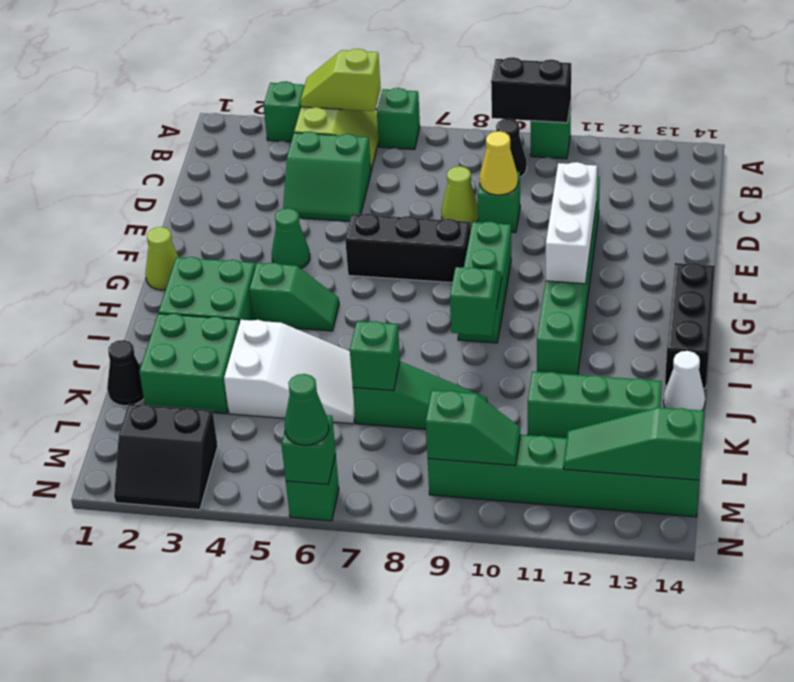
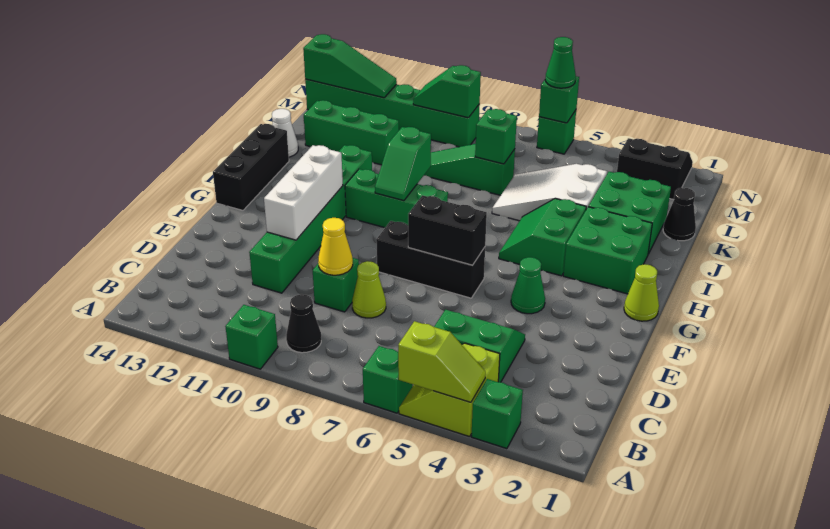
black brick A9:A10 level 2 -> black brick F6:F7 level 2
green brick F9:H9 level 1 -> green brick H8:H10 level 1
green slope H4:H5 level 1 top 4 -> green slope H4:I5 level 1 top 4

